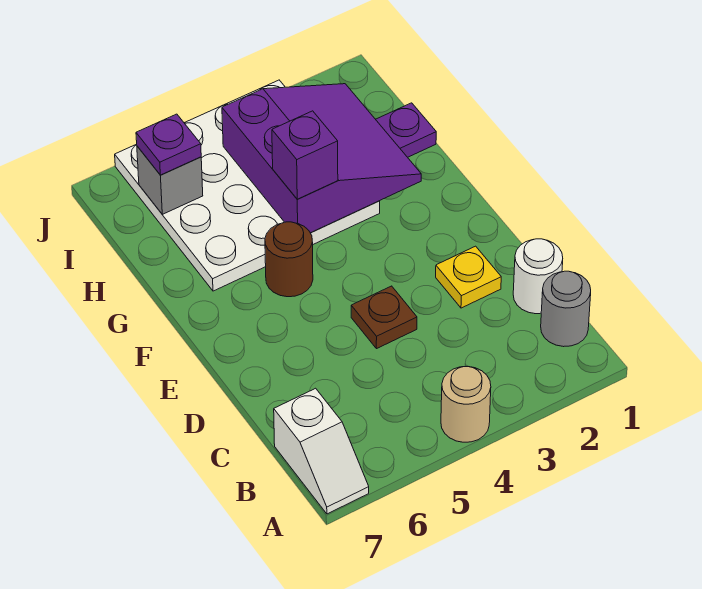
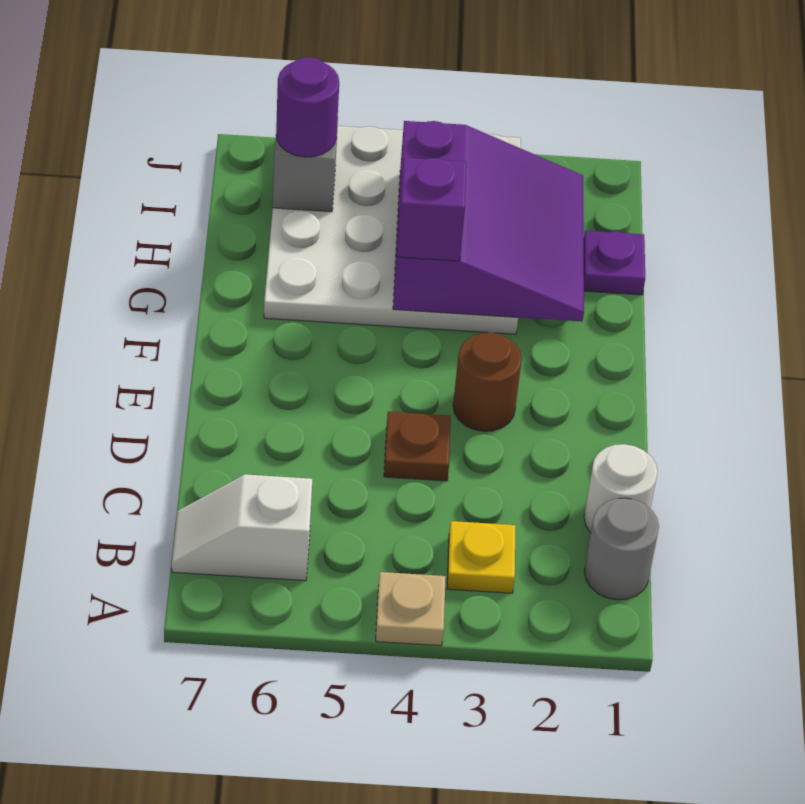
tan round brick A4 level 1 -> tan plate A4 level 1
white slope A7:B7 level 1 top B -> white slope B6:B7 level 1 top 6
yellow plate D2 level 1 -> yellow plate B3 level 1
brown round brick F5 level 1 -> brown round brick E3 level 1
purple plate I6 level 3 -> purple round brick I6 level 3

